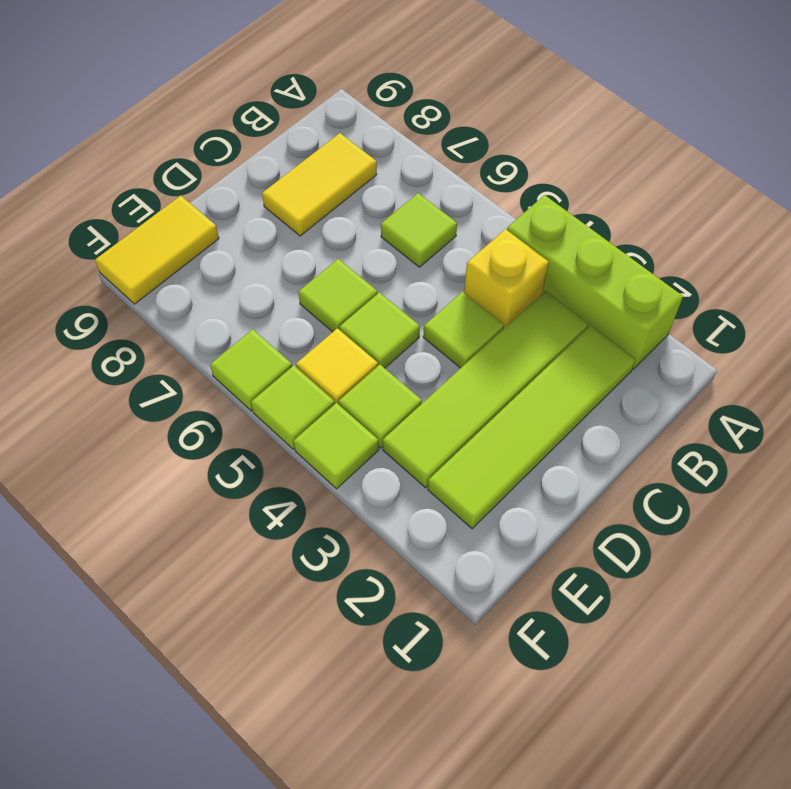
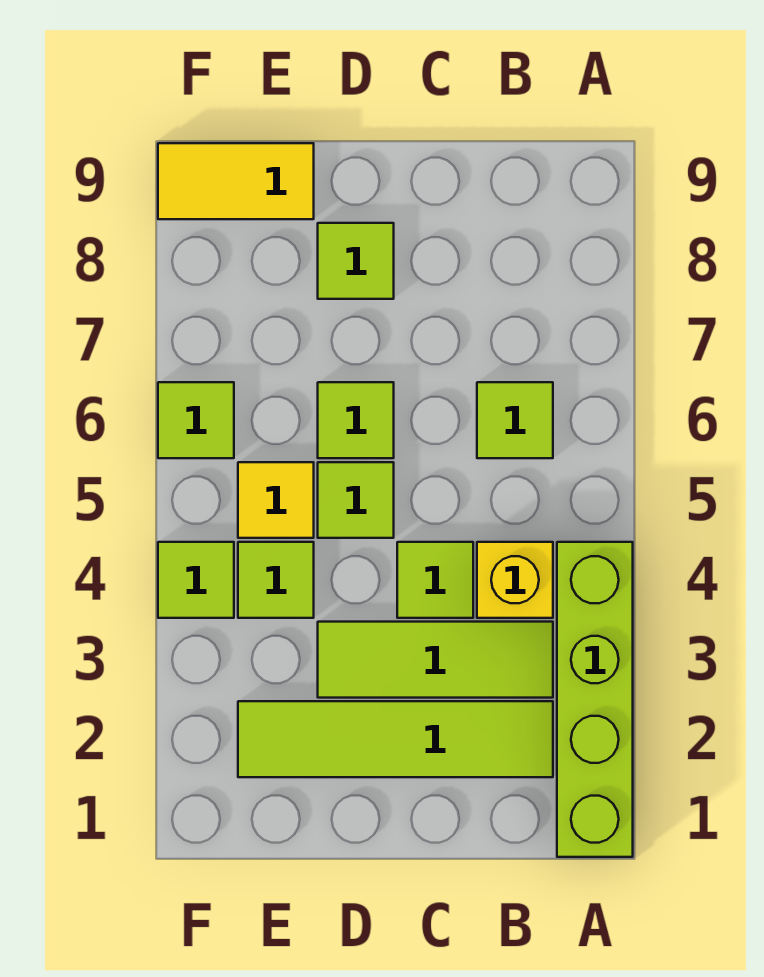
lime brick A2:A4 level 1 -> lime brick A1:A4 level 1
lime tile B3:E3 level 1 -> lime tile B3:D3 level 1
yellow tile B8:C8 level 1 -> none
lime tile F5 level 1 -> lime tile D8 level 1

